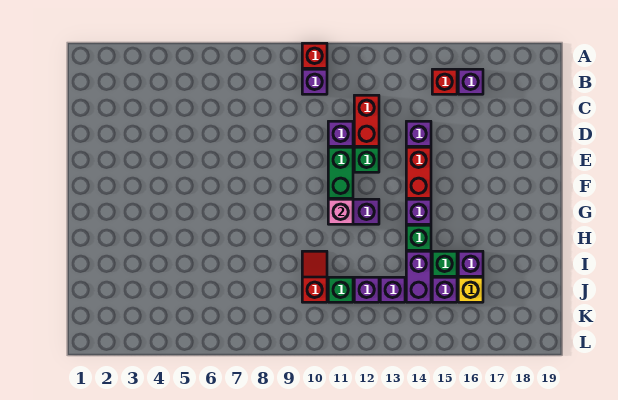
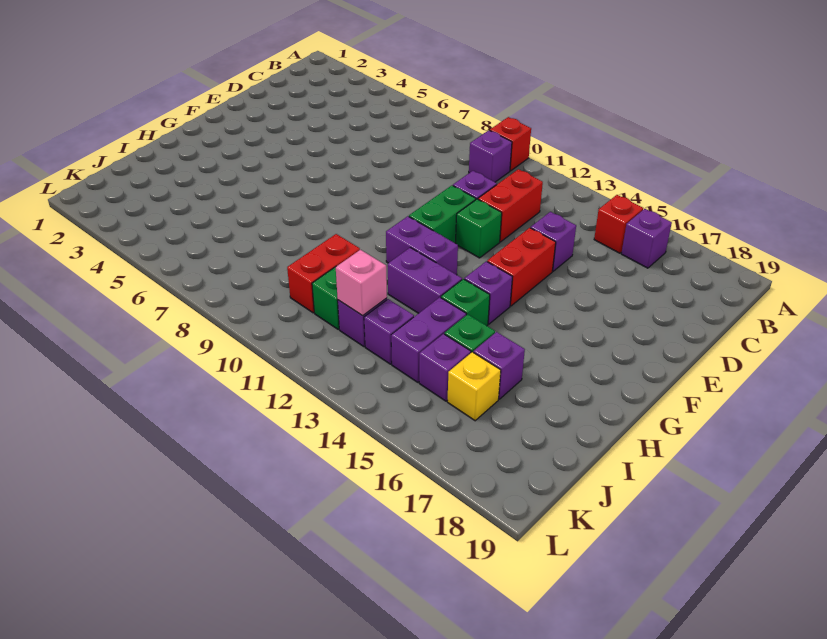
pink brick G11 level 2 -> pink brick J12 level 2
none -> purple brick H12:H13 level 1
red slope I10:J10 level 1 top J -> red brick I10:J10 level 1

